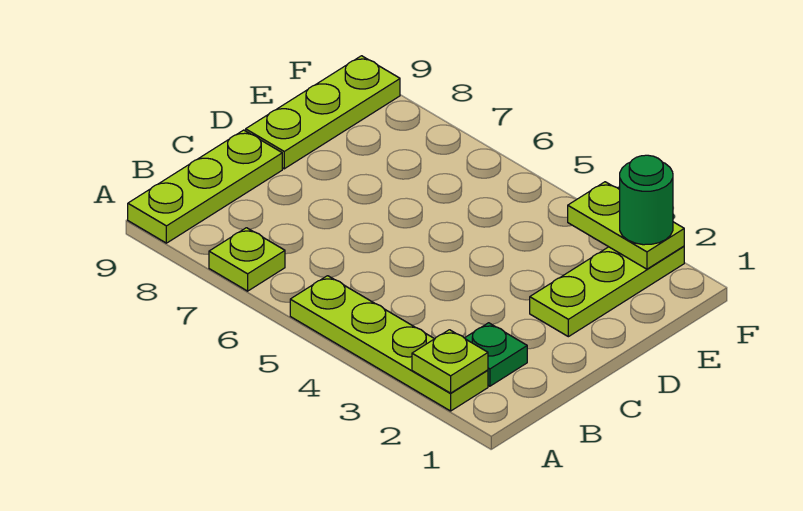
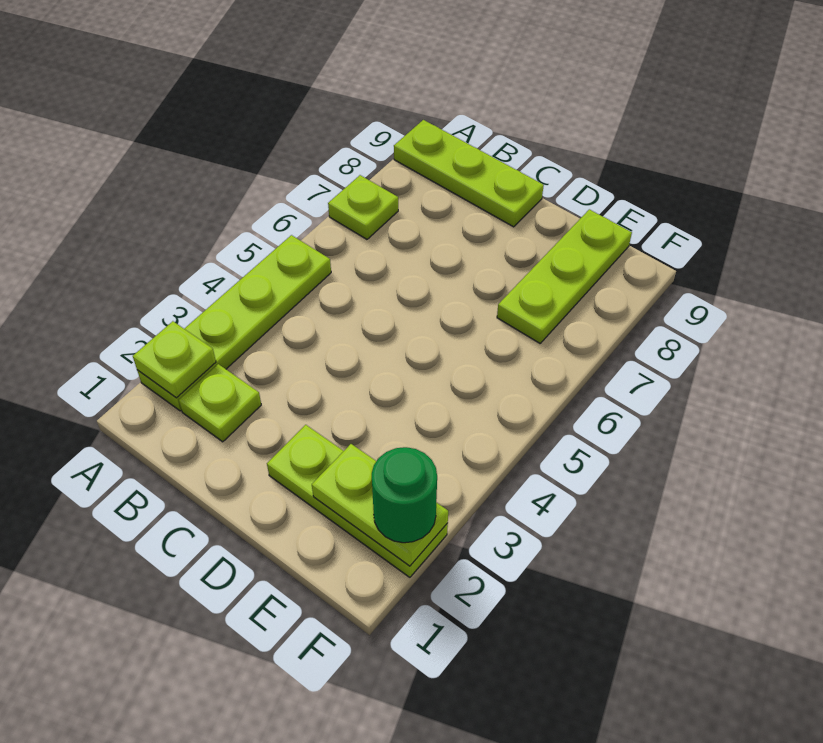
green plate B2 level 1 -> lime plate B2 level 1
lime plate D9:F9 level 1 -> lime plate E7:E9 level 1
lime plate F2:F3 level 2 -> lime plate E2:F2 level 2

